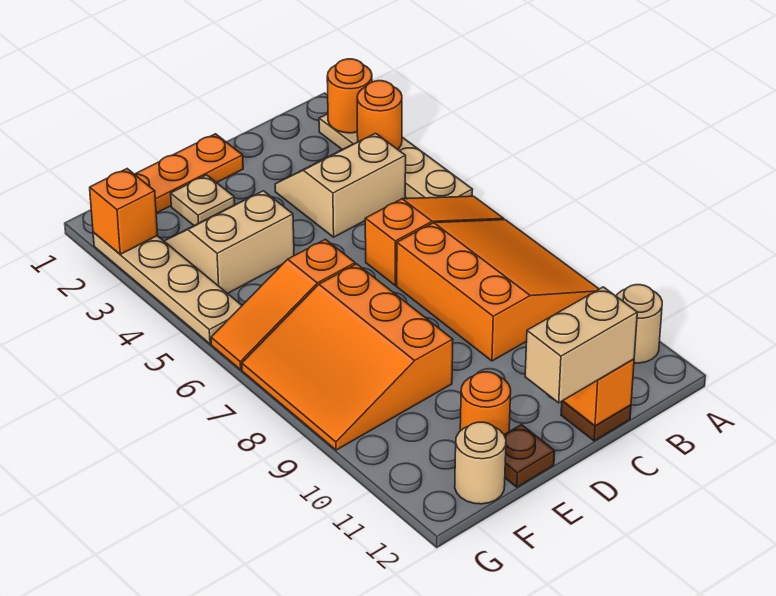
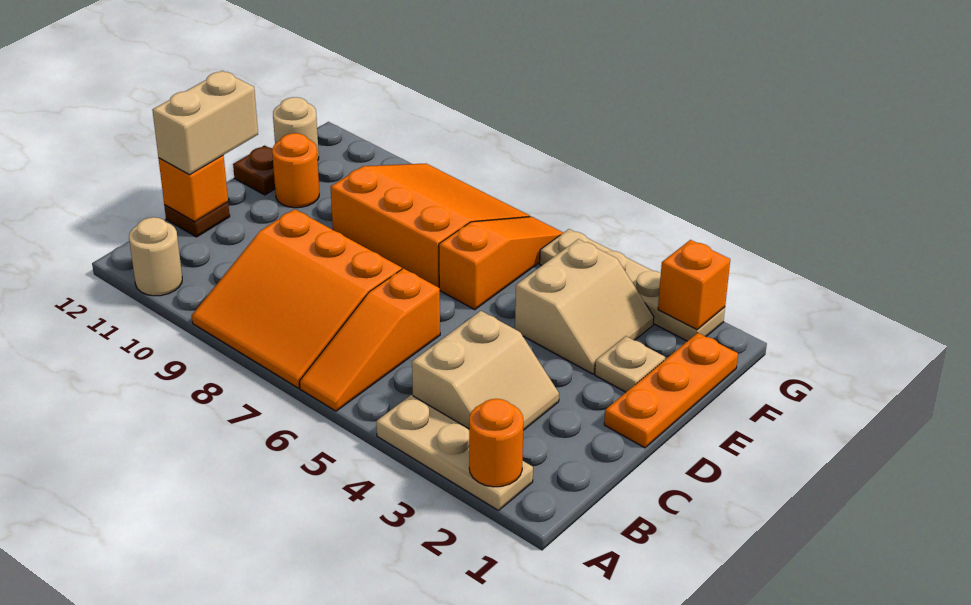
tan plate A2:A5 level 1 -> tan plate A2:A4 level 1
orange round brick A3 level 2 -> none

